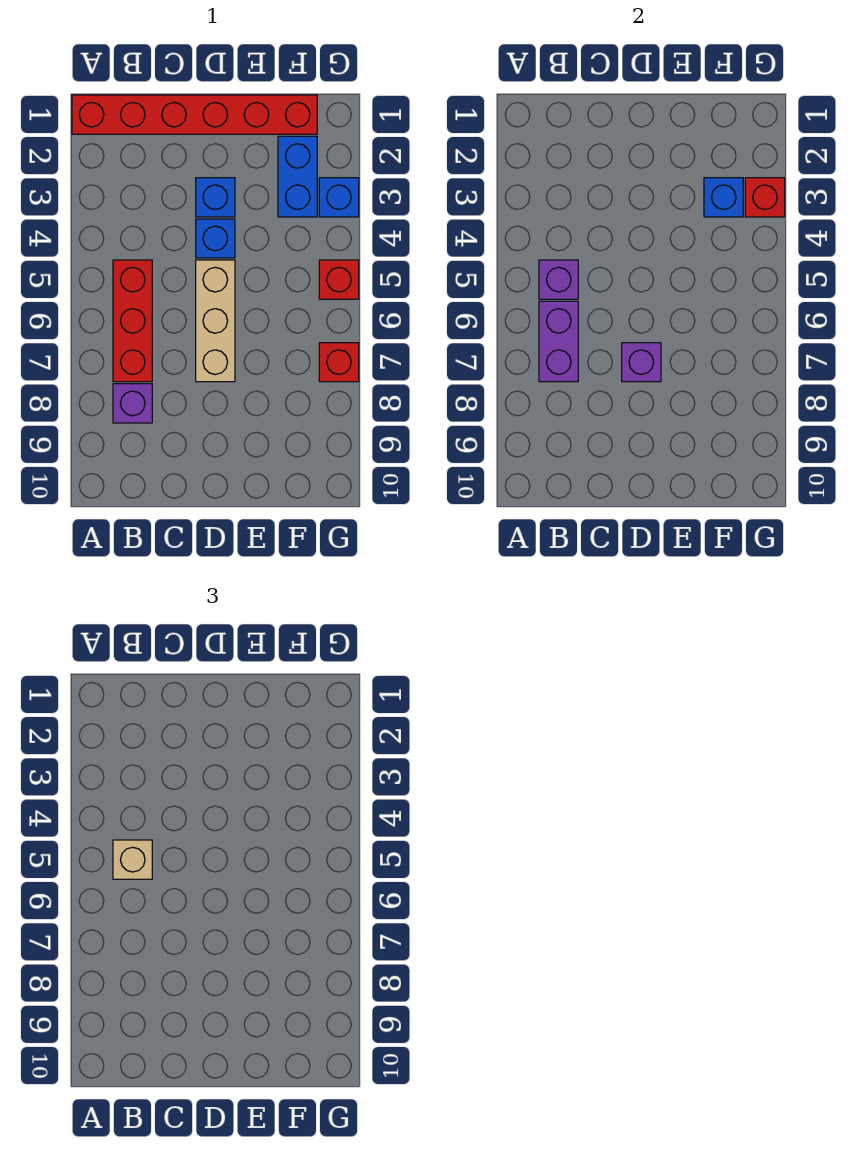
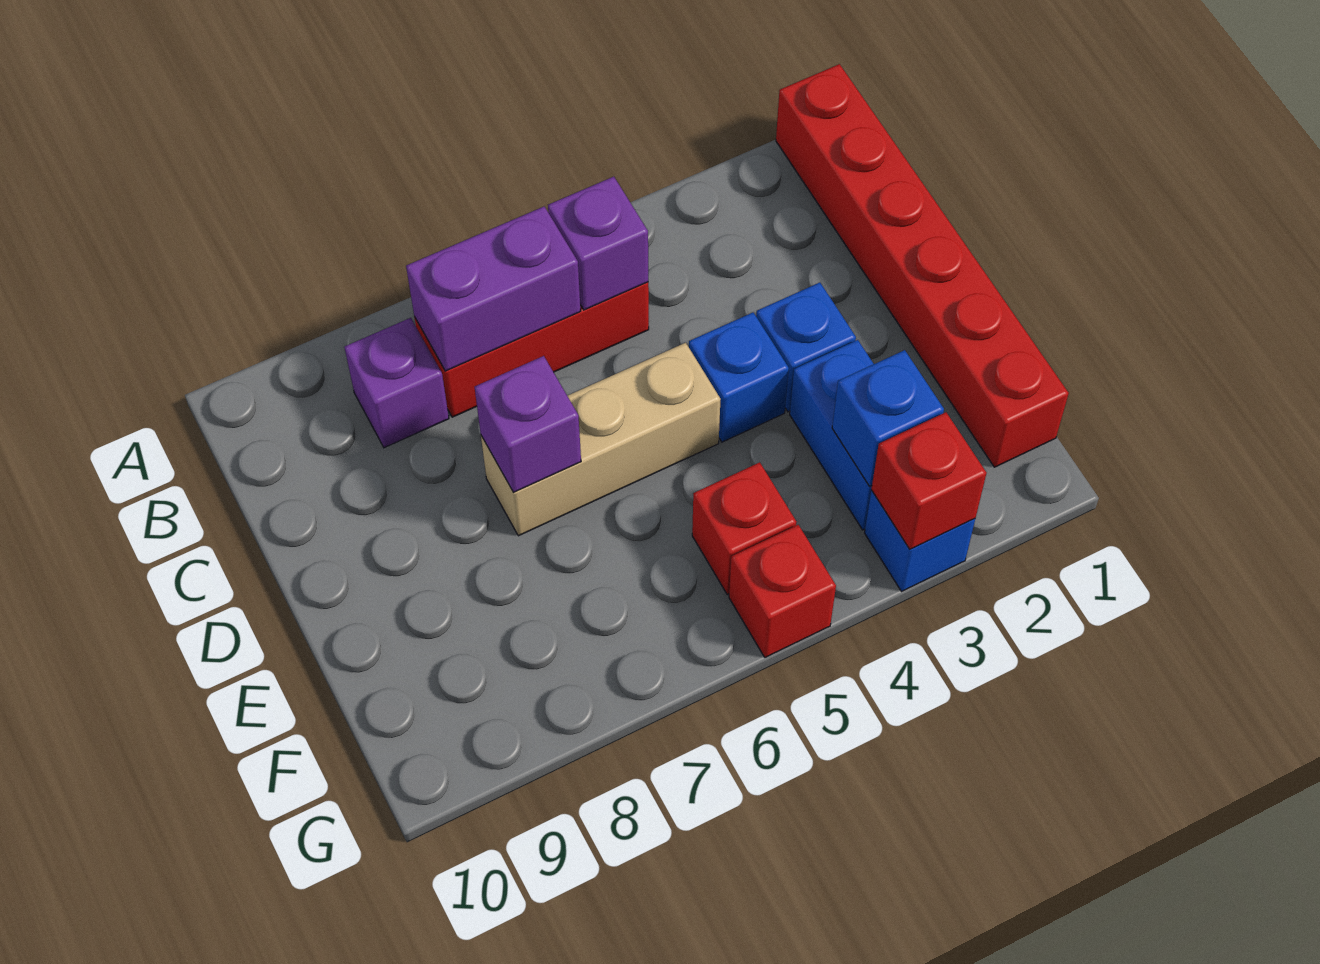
tan brick B5 level 3 -> none
blue brick F2:F3 level 1 -> blue brick E3:F3 level 1
red brick G7 level 1 -> red brick F5 level 1

